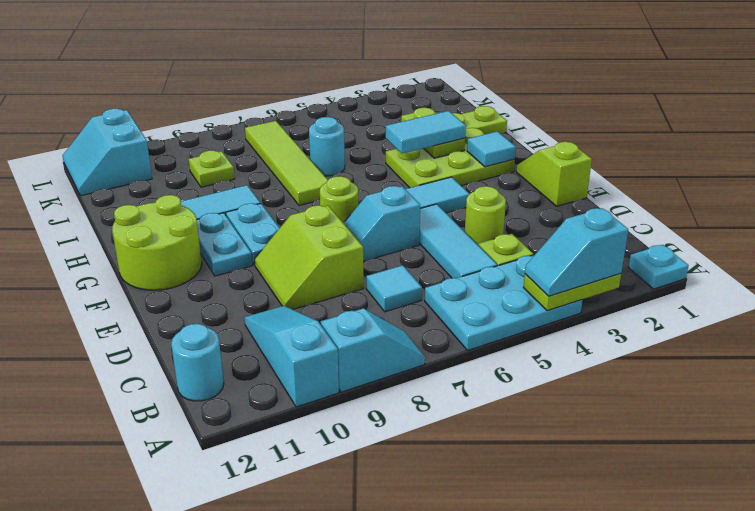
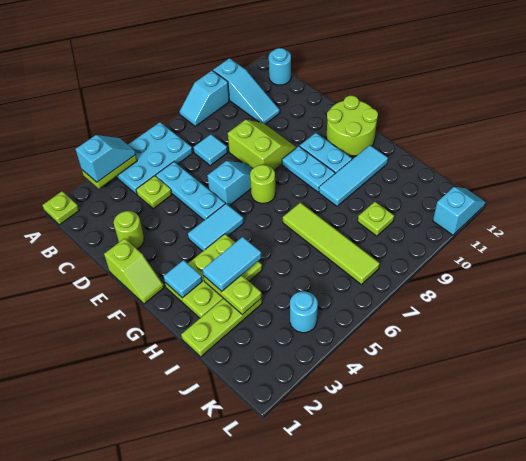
cyan plate A1 level 1 -> lime plate A1 level 1
cyan tile C5:E5 level 1 -> cyan plate C5:E5 level 1
lime round brick D4 level 1 -> lime round brick D2 level 1
cyan round brick I6 level 1 -> cyan round brick K4 level 1
cyan slope K11:L12 level 1 top 11 -> cyan slope L11:L12 level 1 top 11

